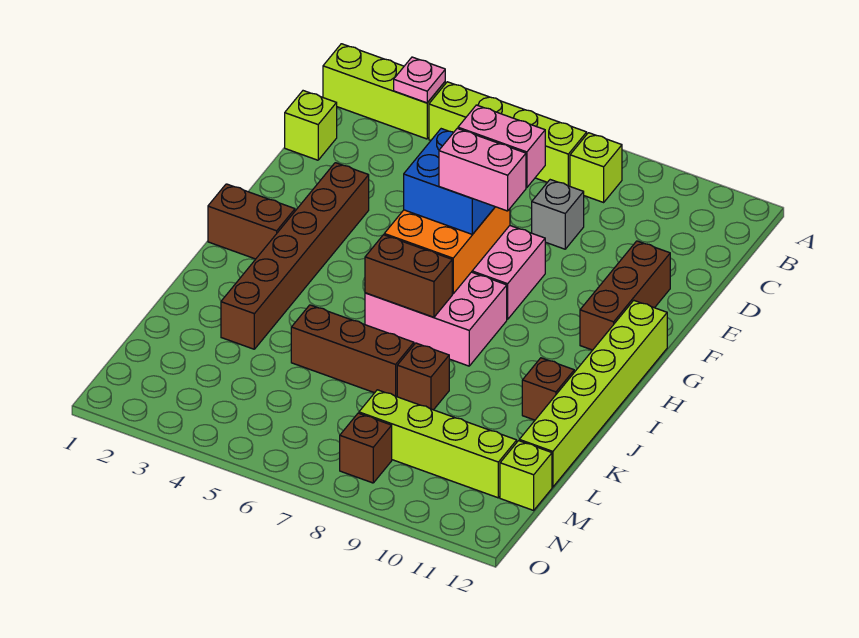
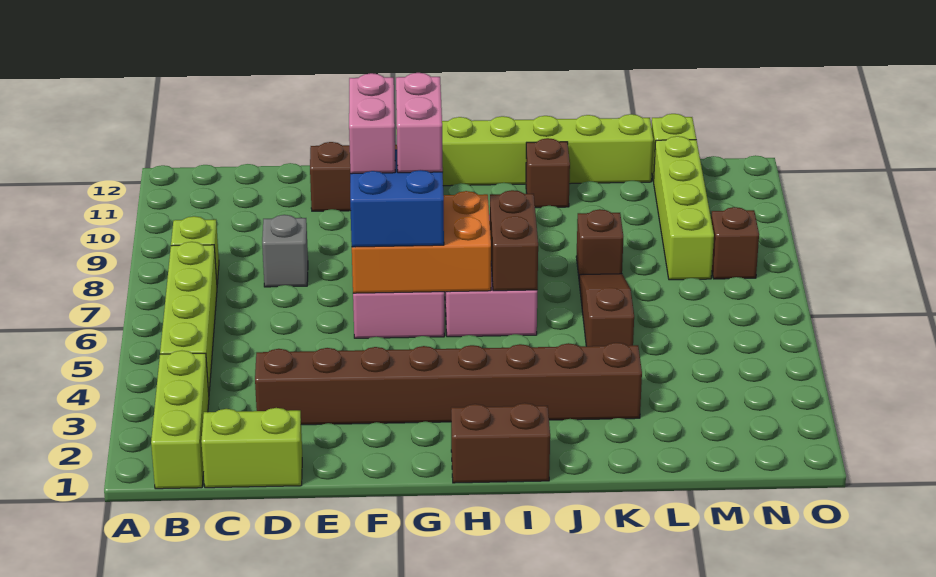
pink plate B3 level 2 -> none
lime brick D1 level 1 -> lime brick C1:D1 level 1
brown brick F3:K3 level 1 -> brown brick D3:K3 level 1
brown brick H1:H2 level 1 -> brown brick H1:I1 level 1
brown brick K5:K7 level 1 -> brown slope K5:K7 level 1 top 5

